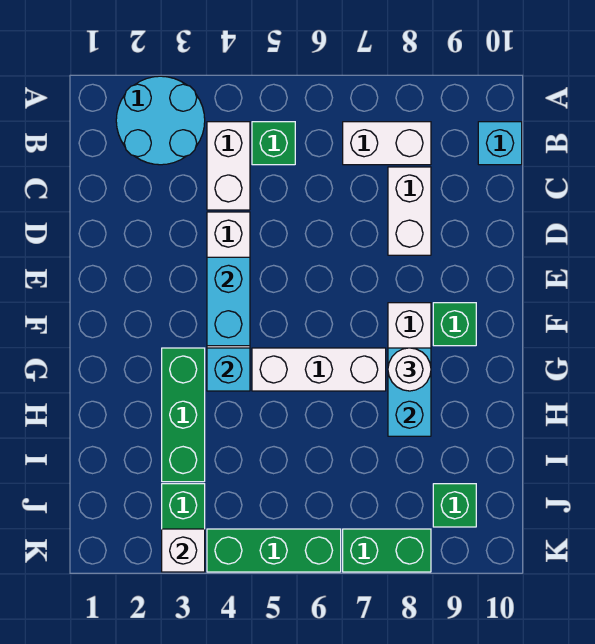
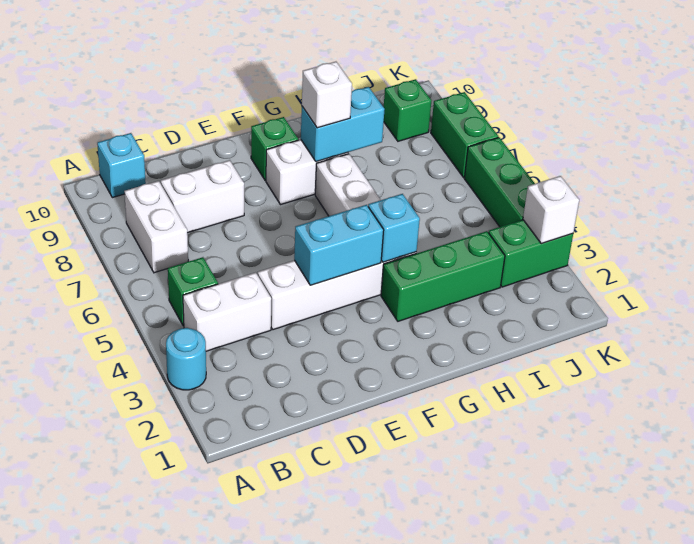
cyan round brick A2:B3 level 1 -> cyan round brick A3 level 1
white round brick G8 level 3 -> white brick G8 level 3

